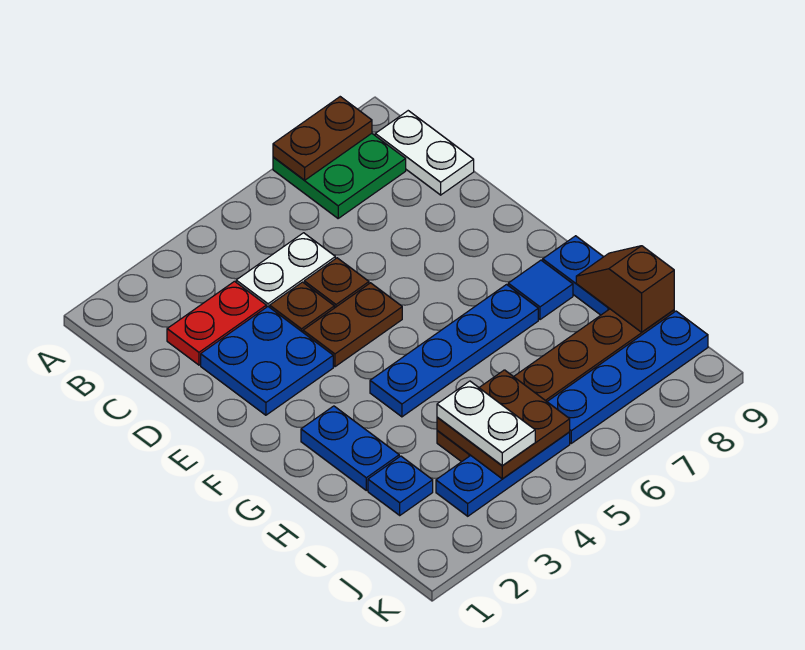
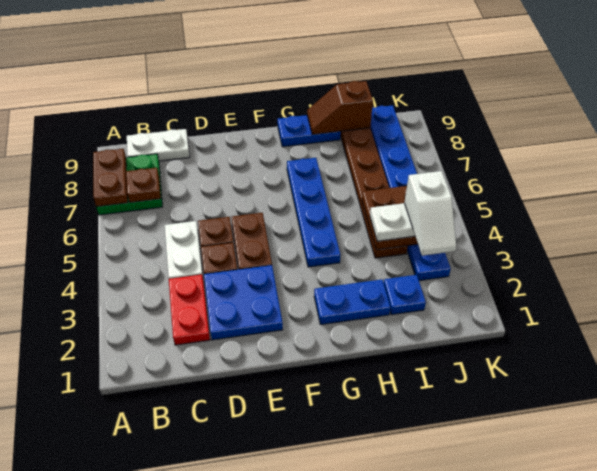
none -> brown plate B7 level 2
blue tile G8 level 1 -> none
none -> white slope J3:J4 level 4 top 4

